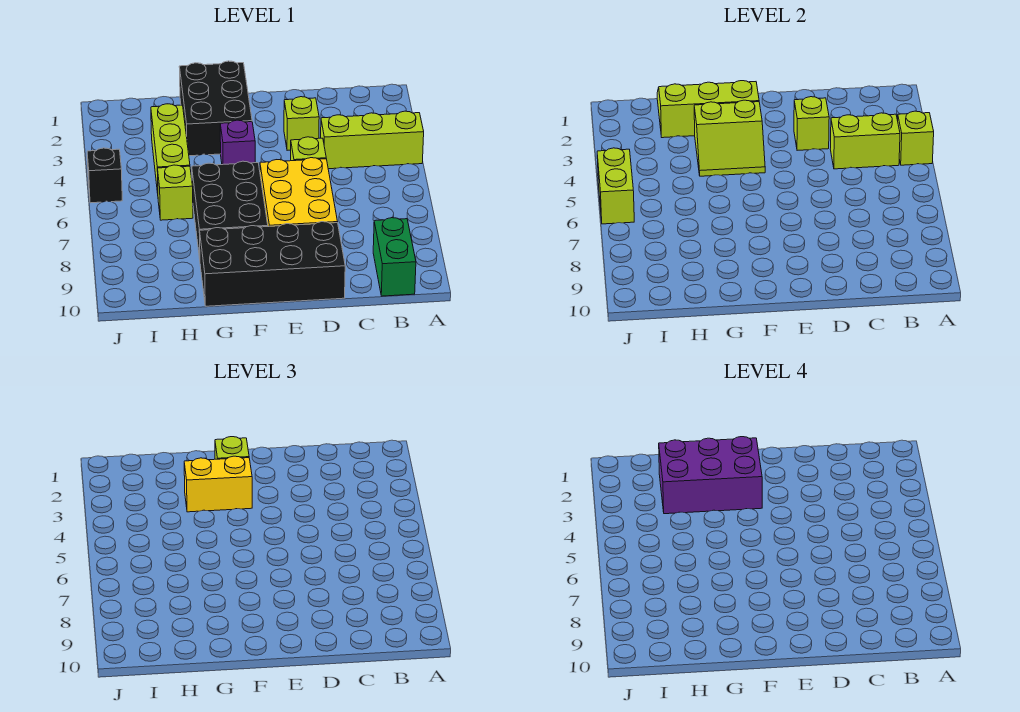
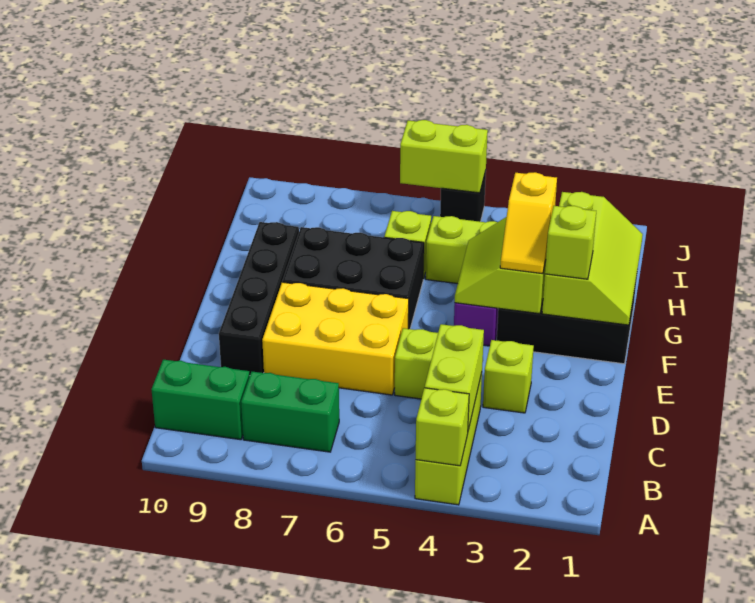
none -> green brick B7:B8 level 1
lime brick D3 level 2 -> none
black brick D9:G10 level 1 -> black brick D9:G9 level 1
purple brick F2:H3 level 4 -> none
yellow brick F3:G3 level 3 -> yellow slope F3:G3 level 3 top G

